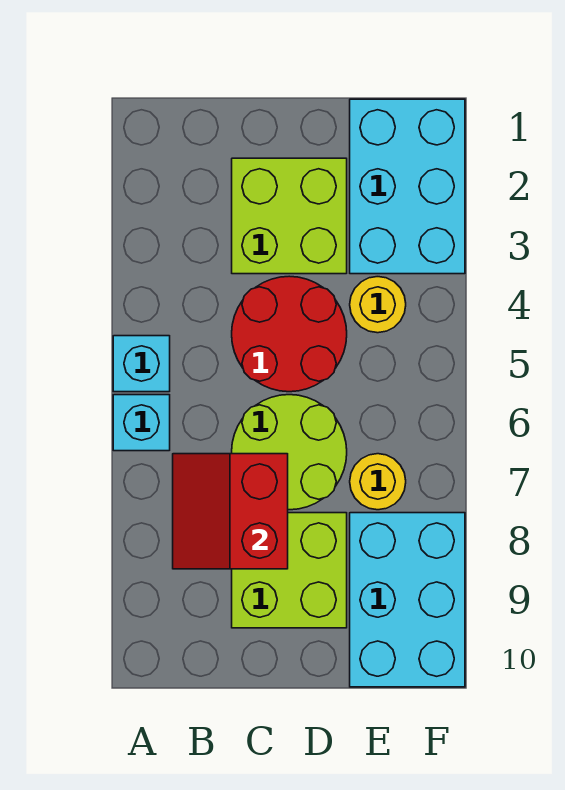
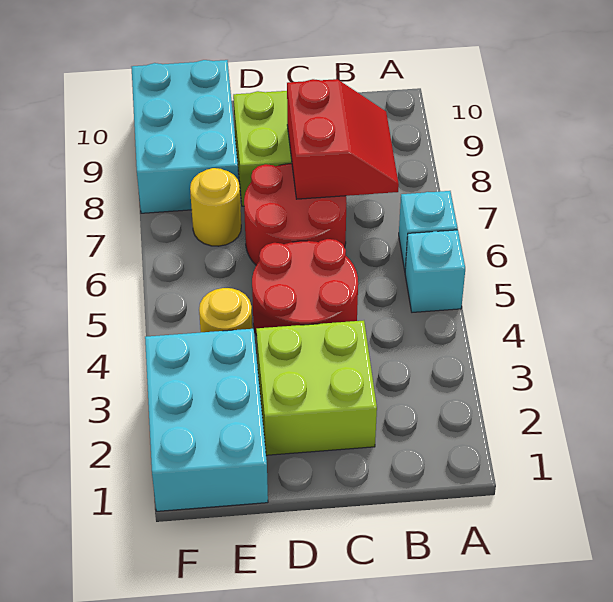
lime round brick C6:D7 level 1 -> red round brick C6:D7 level 1

